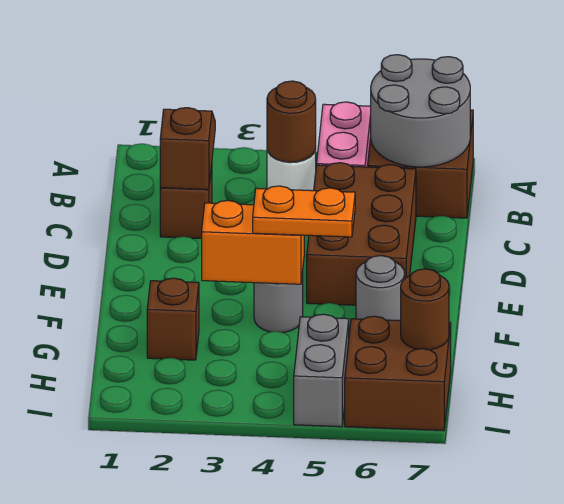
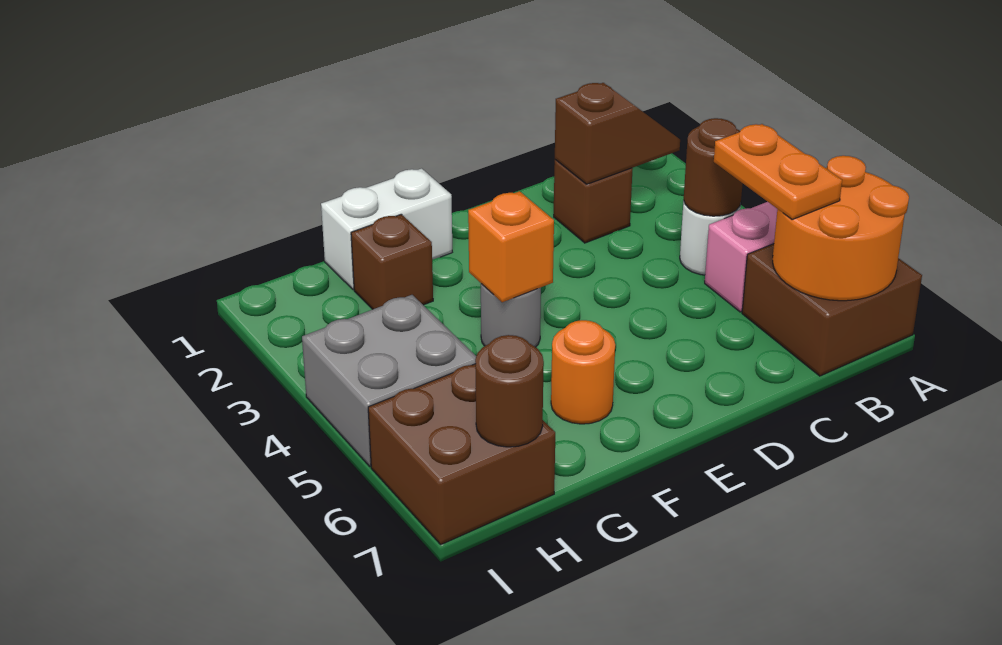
grey round brick A6:B7 level 2 -> orange round brick A6:B7 level 2
brown brick C5:E6 level 1 -> none
none -> white brick F1:G1 level 1
orange brick F3:F4 level 2 -> orange brick F4 level 2
orange plate F4:F5 level 3 -> orange plate B5:B6 level 3
grey round brick F6 level 1 -> orange round brick F6 level 1
grey brick H5:I5 level 1 -> grey brick H4:I5 level 1

